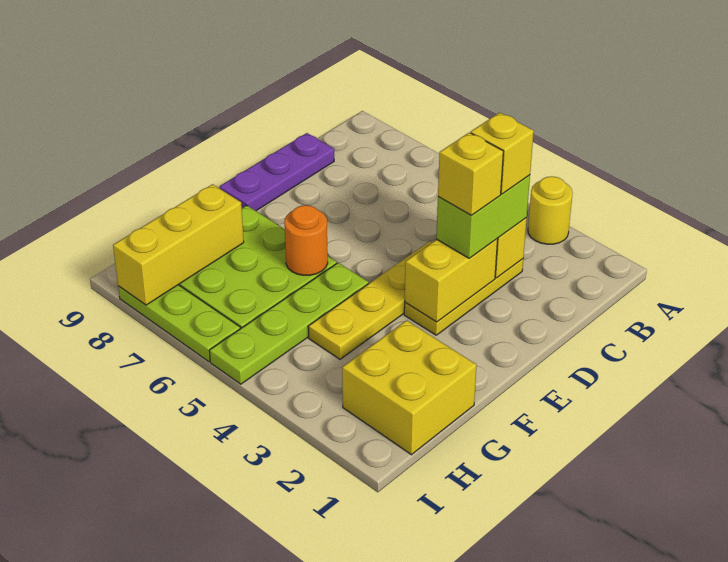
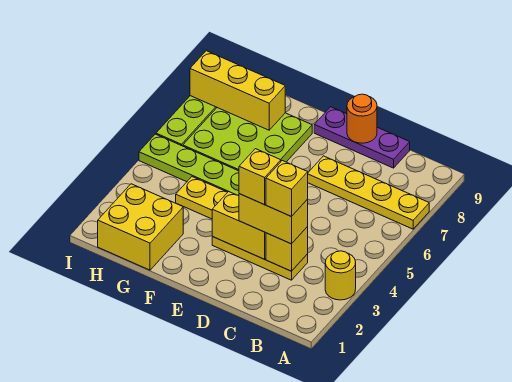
none -> yellow plate A7:D7 level 1
lime brick C3:D3 level 3 -> yellow brick C3:D3 level 3
orange round brick F6 level 2 -> orange round brick D9 level 2

